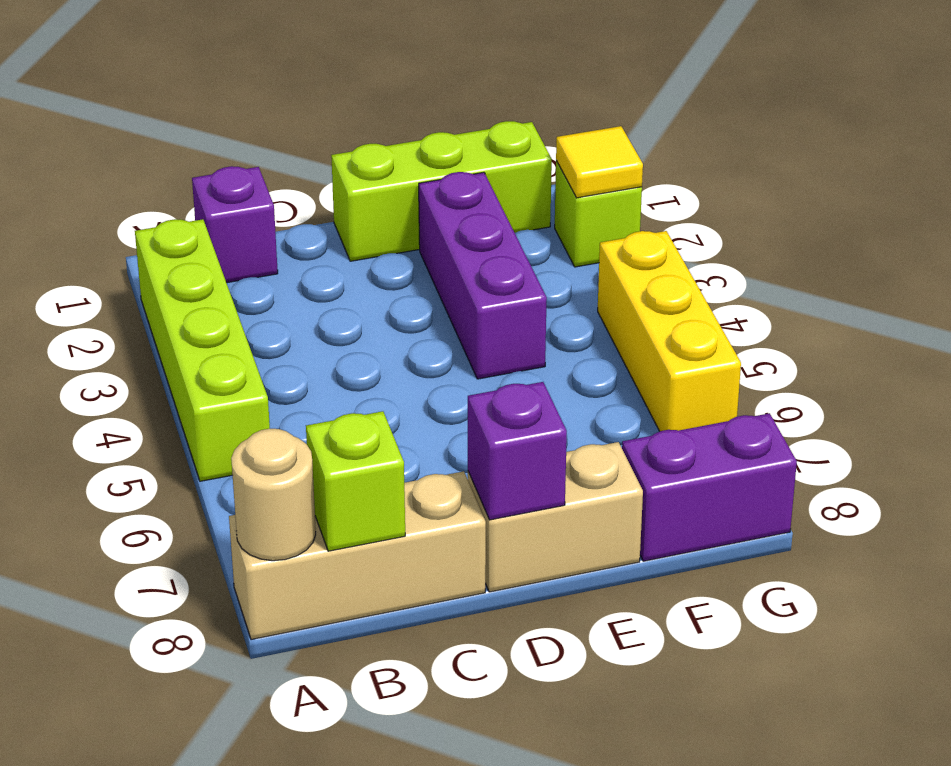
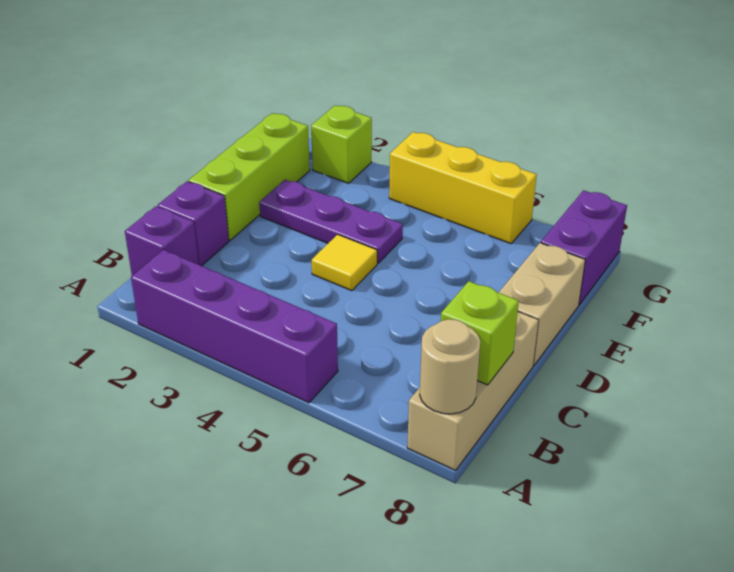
lime brick A2:A5 level 1 -> purple brick A2:A5 level 1
purple brick D8 level 2 -> purple brick C1 level 1
purple brick E2:E4 level 1 -> purple plate E2:E4 level 1
yellow tile G2 level 2 -> yellow tile D4 level 1

